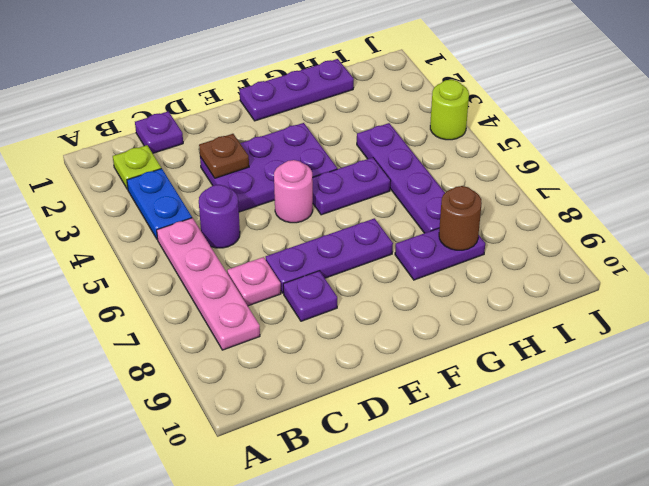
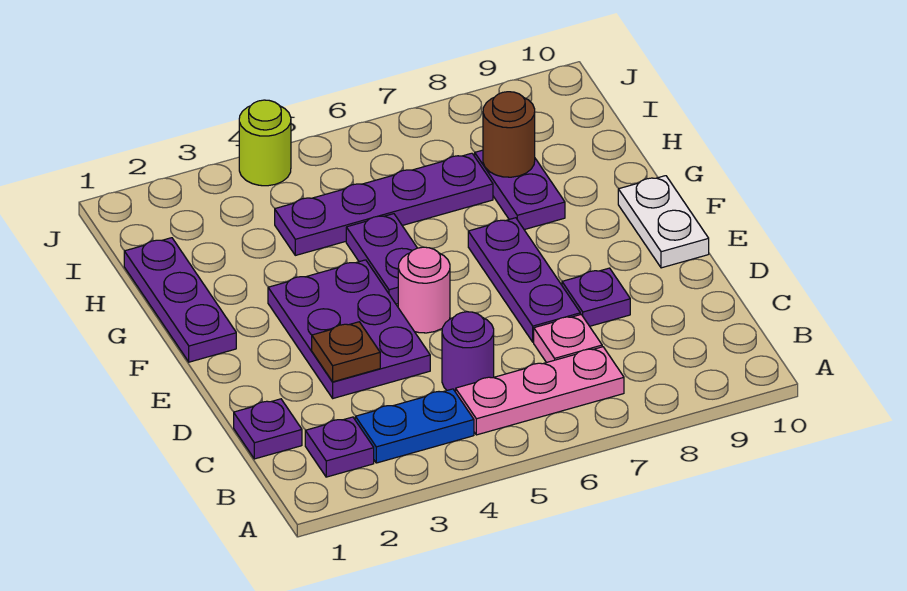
lime plate B2 level 1 -> purple plate B2 level 1
pink plate B5:B8 level 1 -> pink plate B5:B7 level 1
none -> white plate E10:F10 level 1

